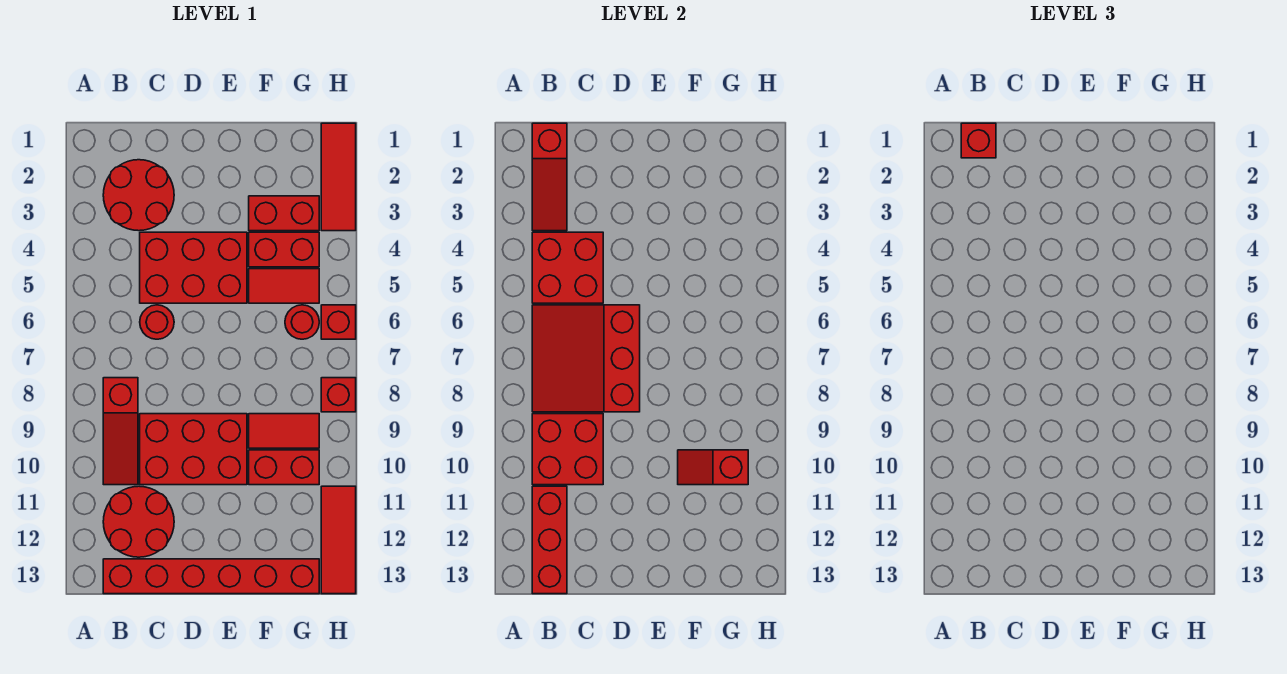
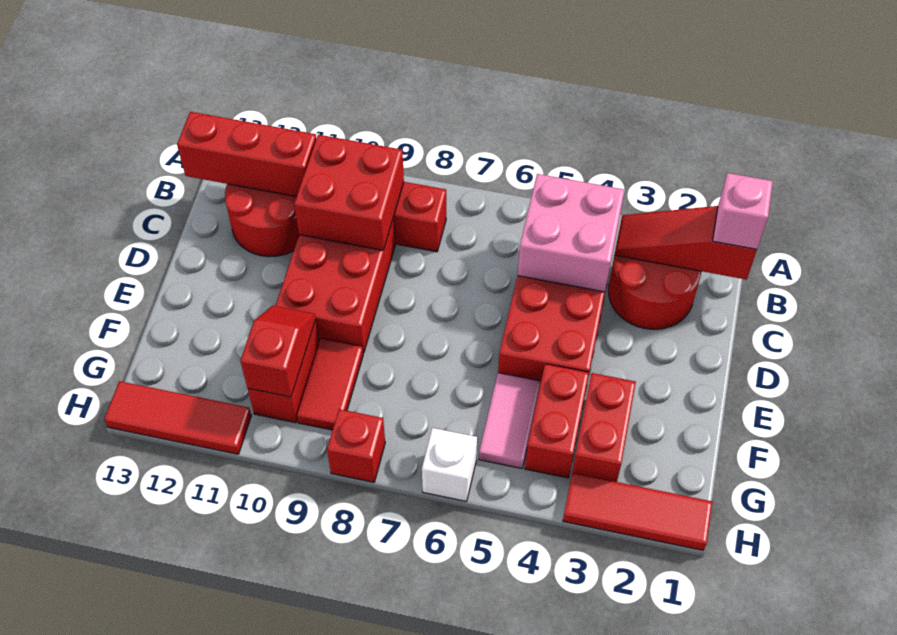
red brick B1 level 3 -> pink brick B1 level 3
red brick B4:C5 level 2 -> pink brick B4:C5 level 2
red slope B6:D8 level 2 top D -> none
red brick B13:G13 level 1 -> none
red round brick C6 level 1 -> none
red tile F5:G5 level 1 -> pink tile F5:G5 level 1
red round brick G6 level 1 -> none
red brick H6 level 1 -> white brick H6 level 1

